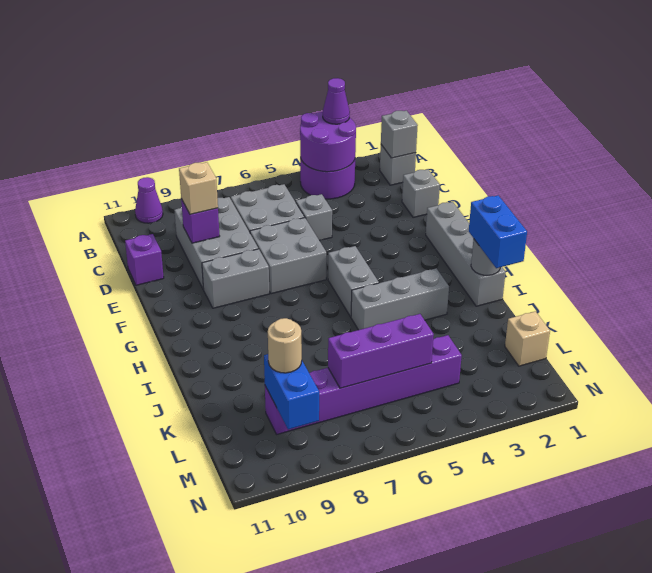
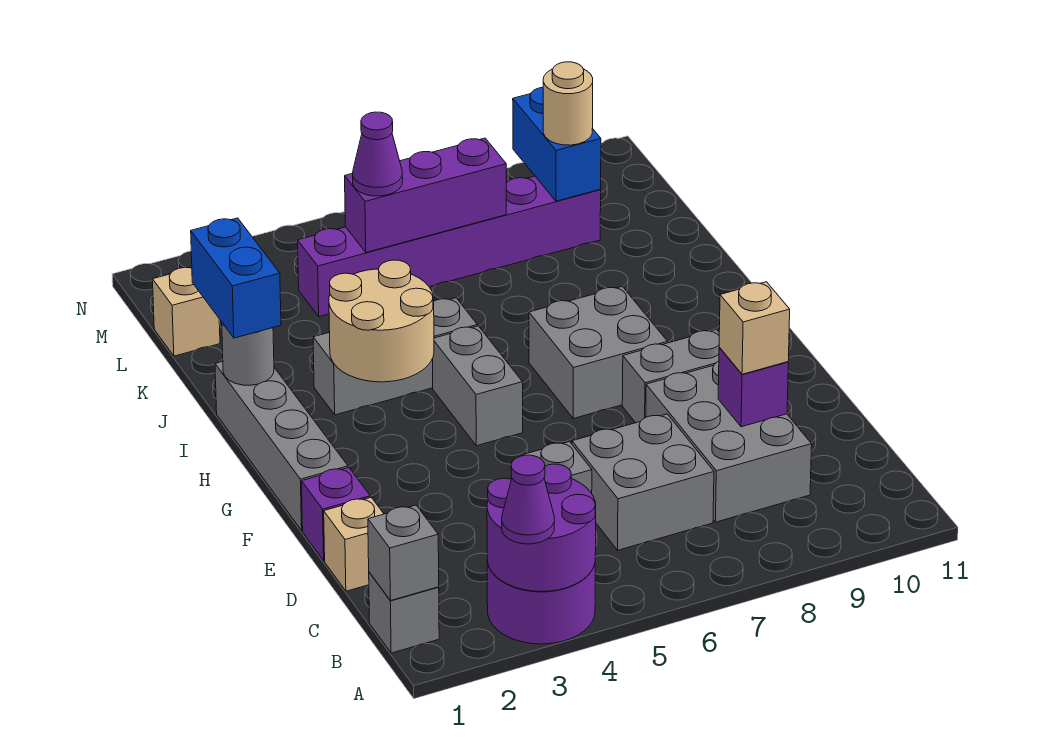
purple cone A10 level 1 -> purple cone L5 level 3
grey brick D1 level 1 -> tan brick D1 level 1
purple brick D11 level 1 -> purple brick E1 level 1
grey brick E6:F7 level 1 -> grey brick G7:H8 level 1
none -> tan round brick H3:I4 level 2

